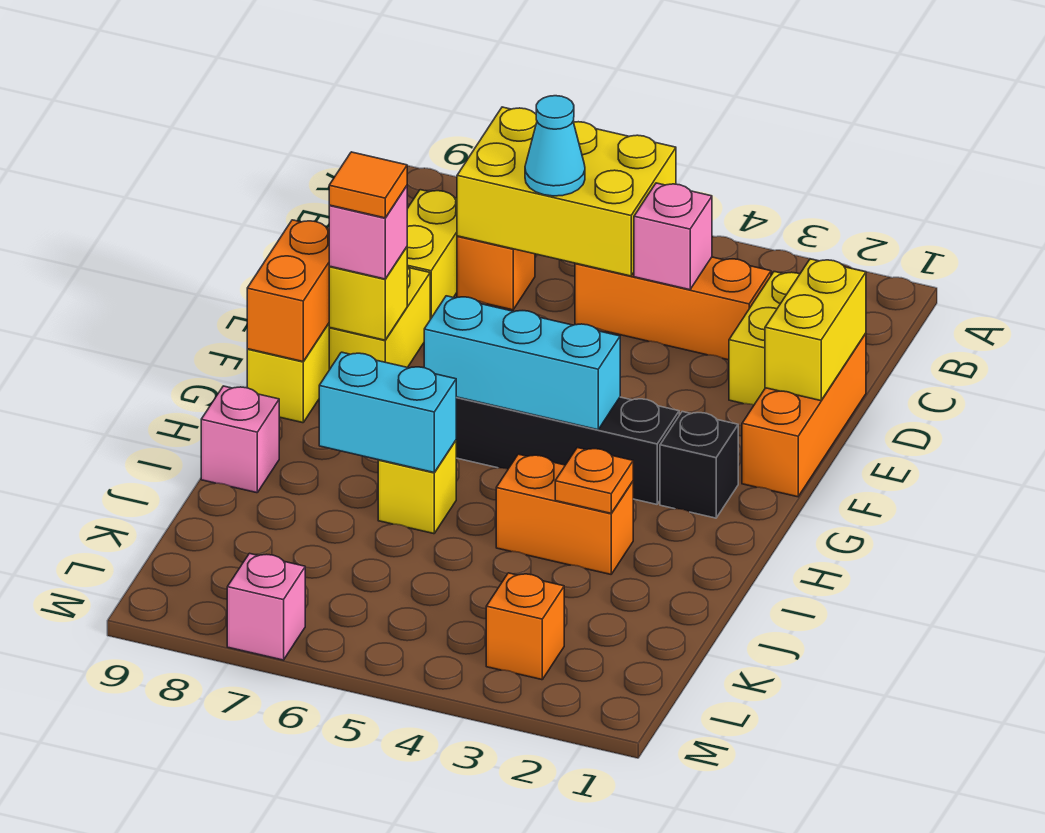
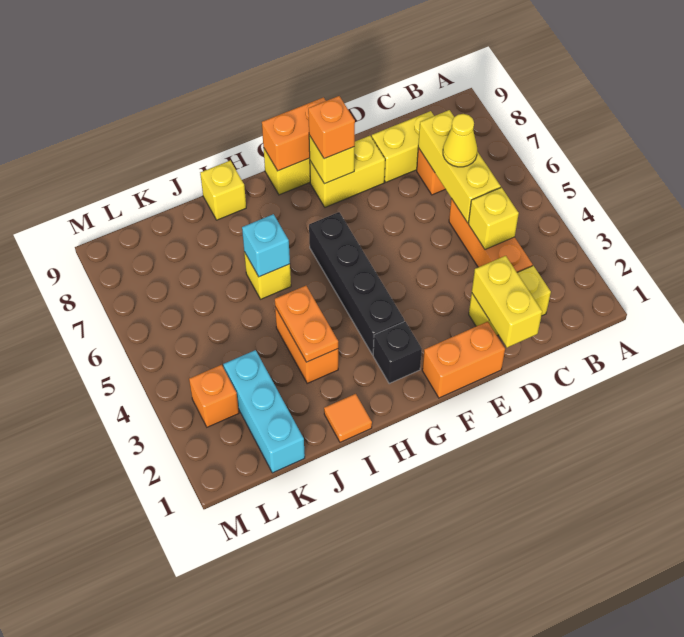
yellow brick B5:C7 level 2 -> yellow brick C5:C7 level 2
pink brick C4 level 2 -> yellow brick C4 level 2
cyan cone C6 level 3 -> yellow cone C6 level 3
orange brick D1:F1 level 1 -> orange brick E1:F1 level 1
yellow brick D1:E1 level 2 -> yellow brick D1:D2 level 2
pink brick F8 level 3 -> orange brick F8 level 3
orange tile F8 level 4 -> orange tile I1 level 1
cyan brick G4:G6 level 2 -> cyan brick K1:K3 level 1
orange plate I3 level 2 -> orange plate I3:I4 level 2
cyan brick I6:I7 level 2 -> cyan brick I6 level 2
pink brick I9 level 1 -> yellow brick I9 level 1
pink brick M7 level 1 -> none

